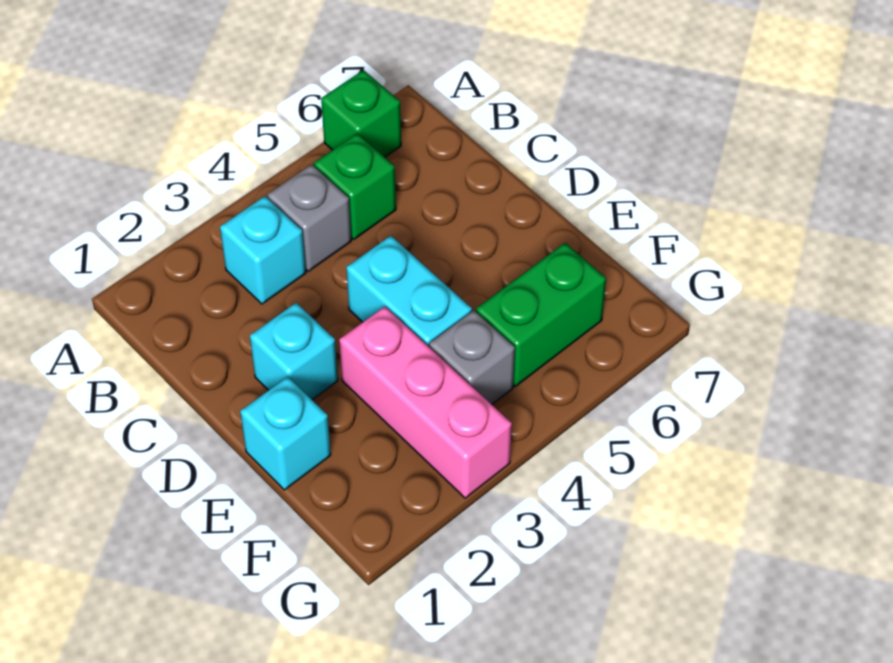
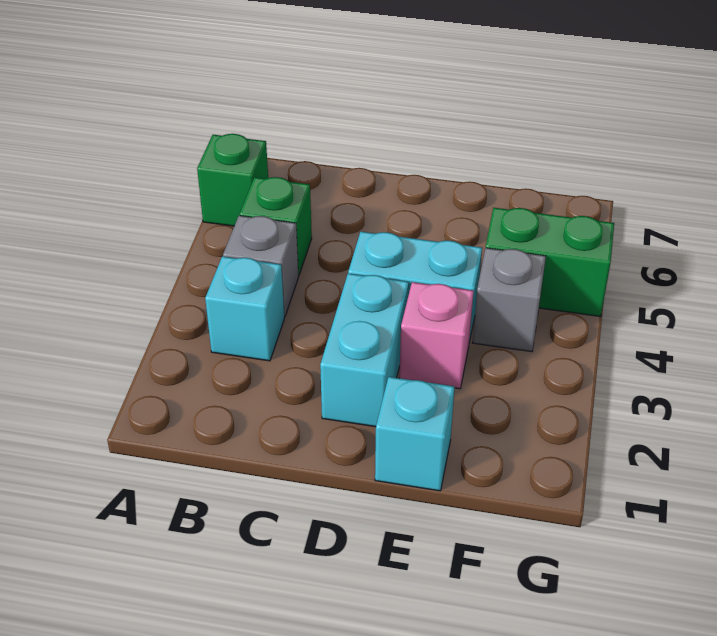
cyan brick D2 level 1 -> cyan brick D2:D3 level 1
pink brick E3:G3 level 1 -> pink brick E3 level 1
green brick F5:F6 level 1 -> green brick F5:G5 level 1

